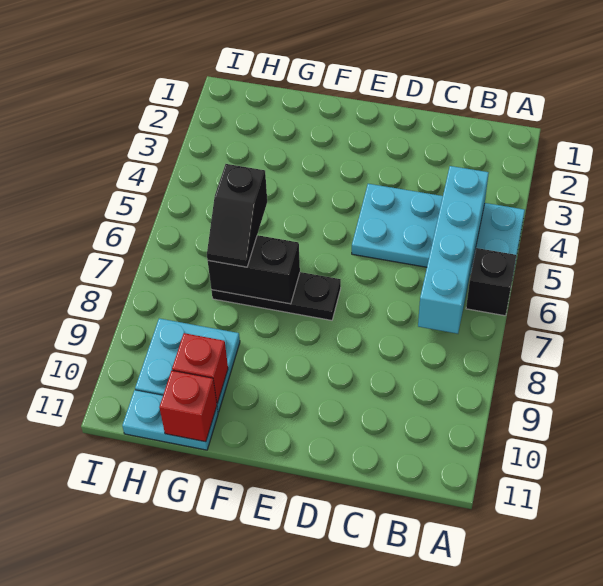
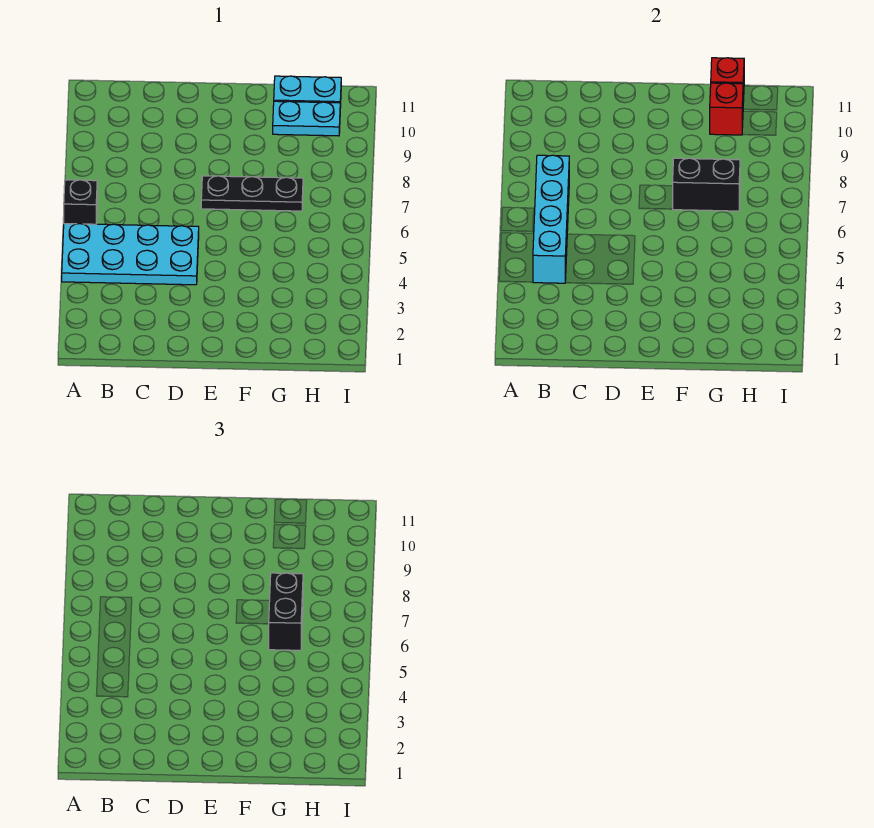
black slope G6:G7 level 3 top 6 -> black brick G6:G7 level 3
cyan plate G9:H10 level 1 -> cyan plate G10:H10 level 1

